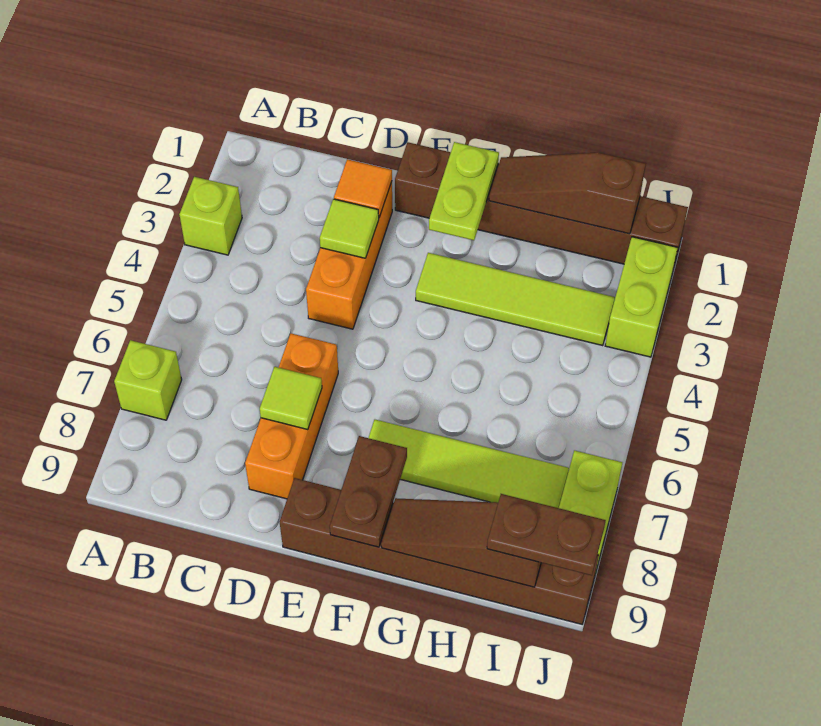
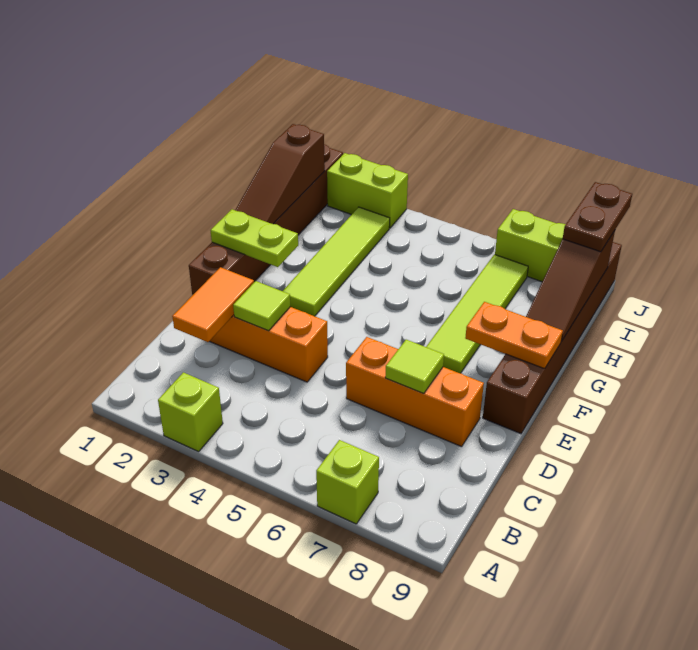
orange tile D2 level 2 -> orange tile C2:D2 level 2
brown plate F8:F9 level 2 -> orange plate F8:F9 level 2

